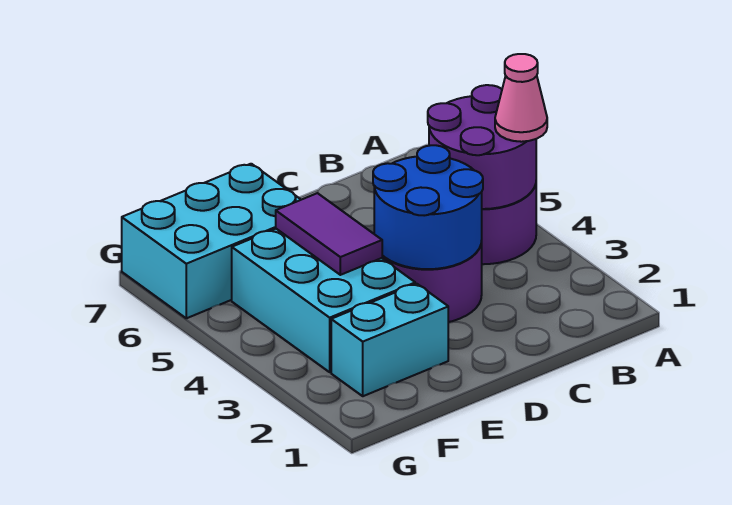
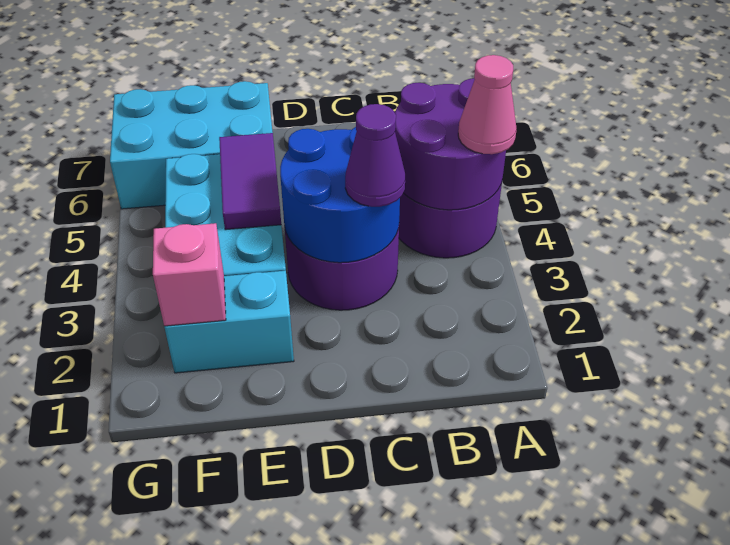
none -> purple cone C3 level 3
none -> pink brick F2 level 2

